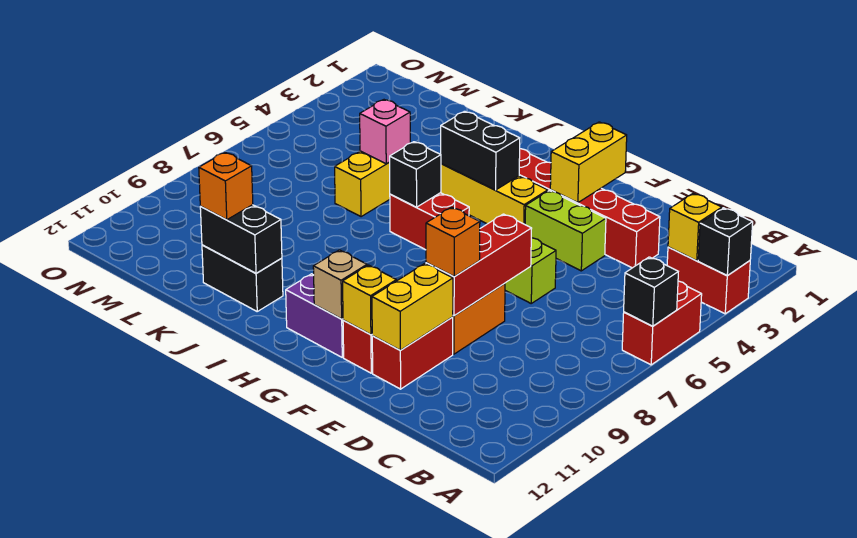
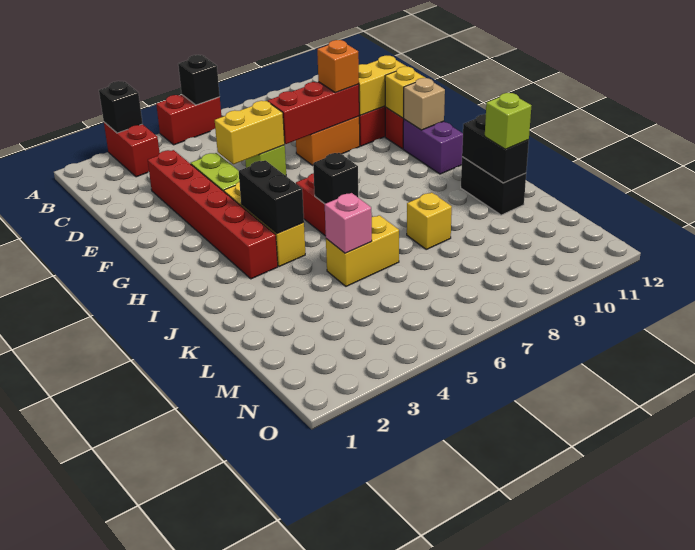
yellow brick B3 level 2 -> yellow brick K8 level 1
yellow brick F2:F3 level 2 -> yellow brick E5:E6 level 2
orange brick K11 level 3 -> lime brick K11 level 3

